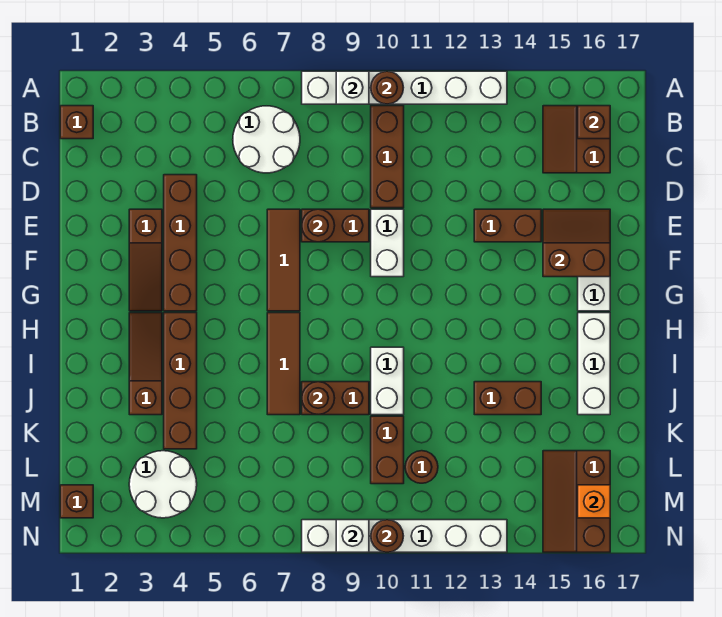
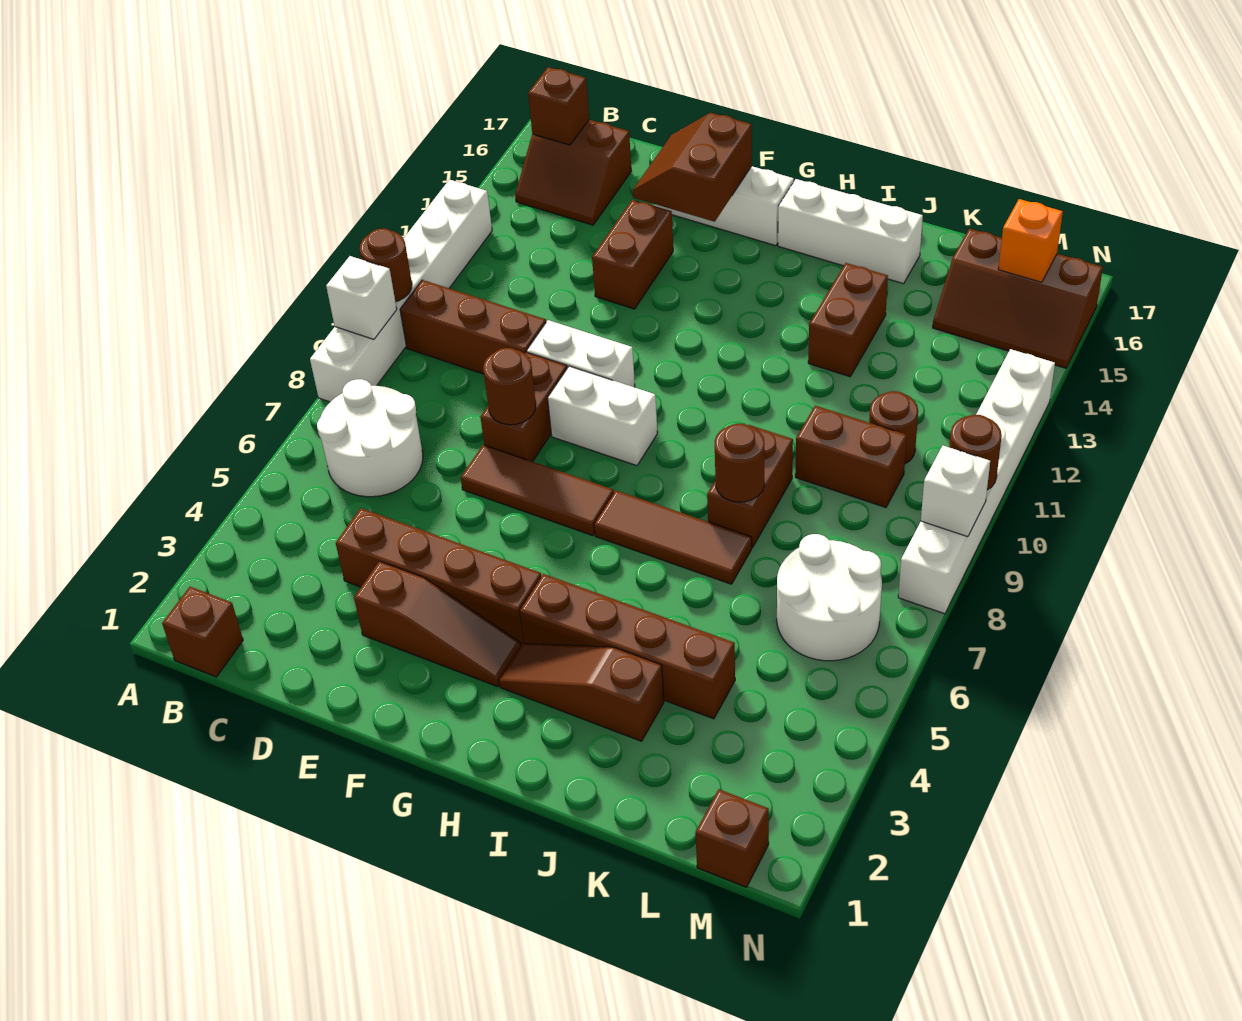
white brick I10:J10 level 1 -> white brick F9:G9 level 1
white round brick L3:M4 level 1 -> white round brick L6:M7 level 1

